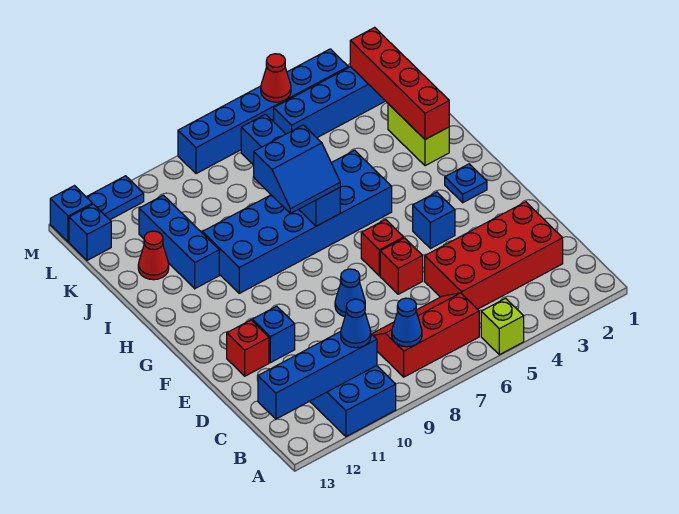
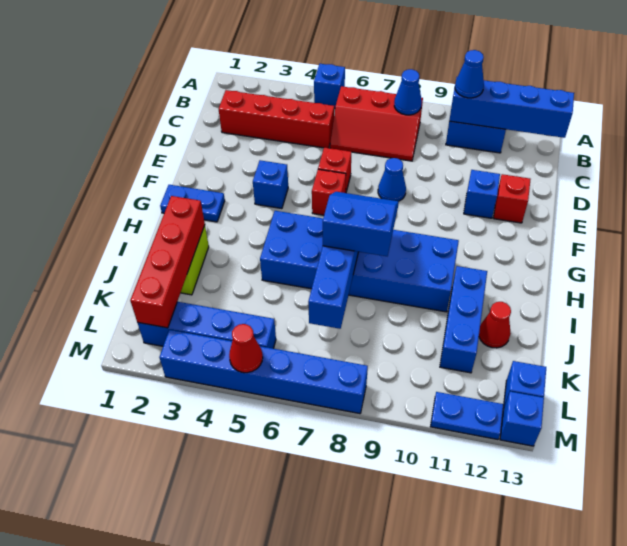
lime brick A5 level 1 -> blue brick A5 level 1
red brick C2:D5 level 1 -> red brick C2:C5 level 1
blue plate G2 level 1 -> blue plate G1:G2 level 1

